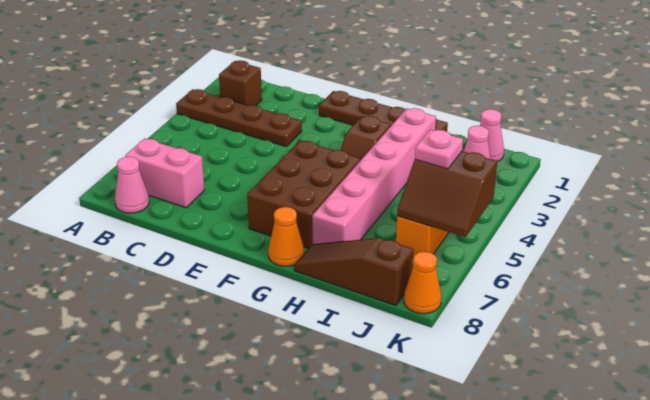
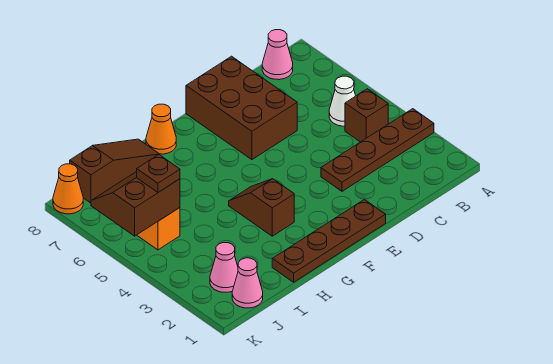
brown brick B2 level 1 -> brown brick B4 level 1
none -> white cone B5 level 1
pink brick B7:C7 level 1 -> none
brown brick F5:G7 level 1 -> brown brick D6:E8 level 1
pink brick H2:H7 level 1 -> none
pink plate J5 level 3 -> brown plate J5 level 3

